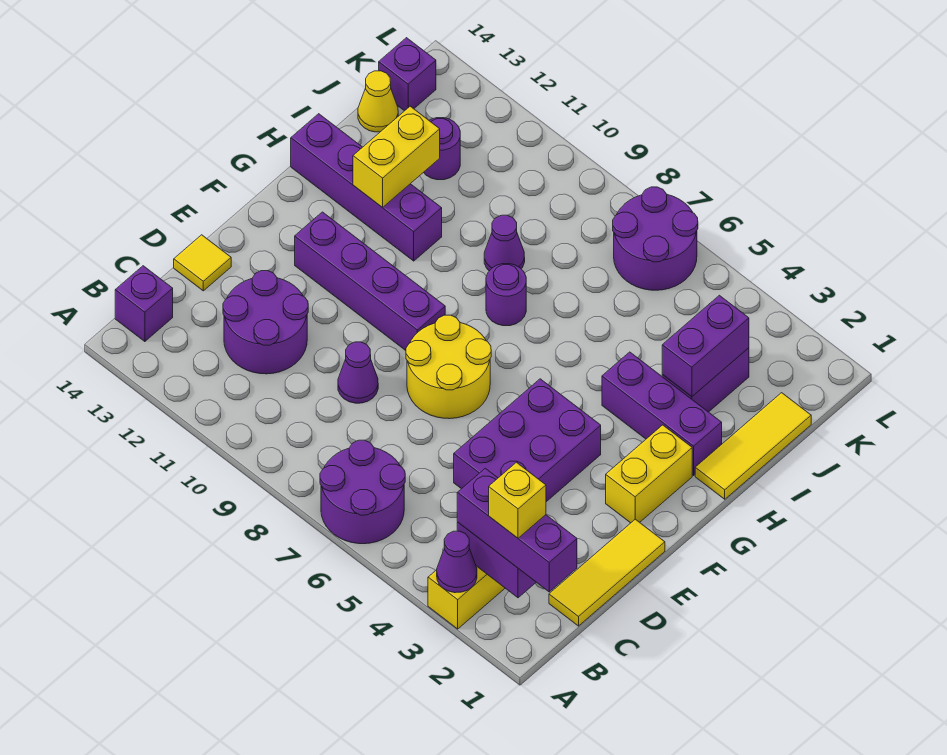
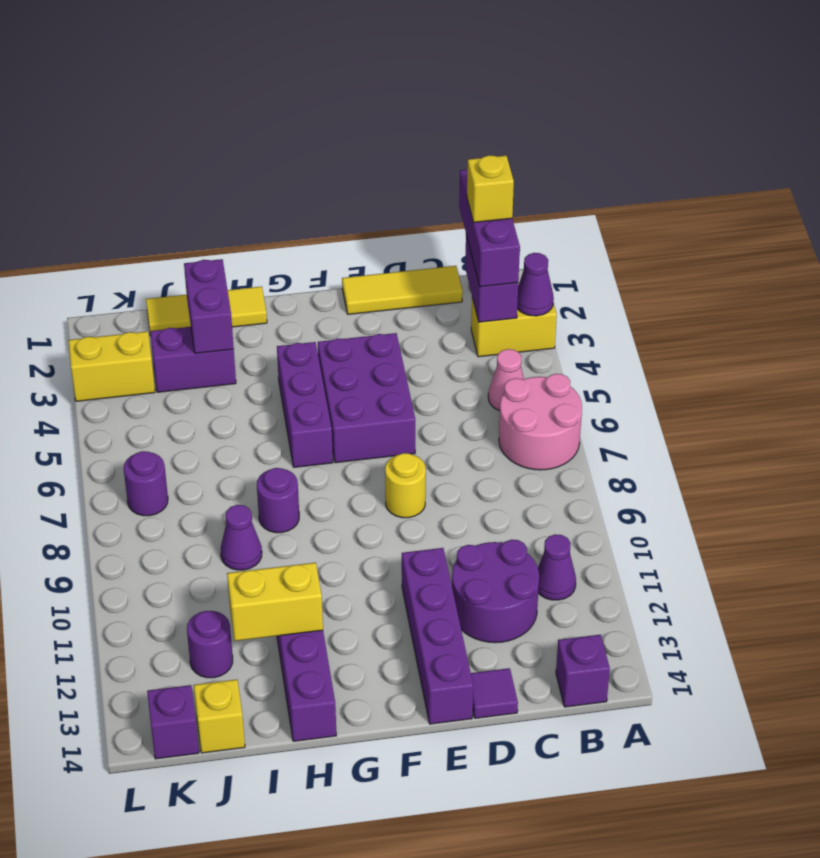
purple round brick A6:B7 level 1 -> pink round brick A6:B7 level 1
none -> pink cone B5 level 1
purple brick D4:F5 level 1 -> purple brick E4:F6 level 1
purple cone D9 level 1 -> purple cone B11 level 1
yellow tile D14 level 1 -> purple tile D14 level 1
yellow round brick E7:F8 level 1 -> yellow round brick E8 level 1
yellow brick F2:G2 level 1 -> yellow brick K3:L3 level 1
purple brick F9:F12 level 1 -> purple brick E11:E14 level 1
purple brick H2:H4 level 1 -> purple brick G4:G6 level 1
purple brick I3:J3 level 2 -> purple brick I2:I3 level 2
yellow cone J14 level 1 -> yellow brick J14 level 1
purple round brick K6:L7 level 1 -> purple round brick K7 level 1

